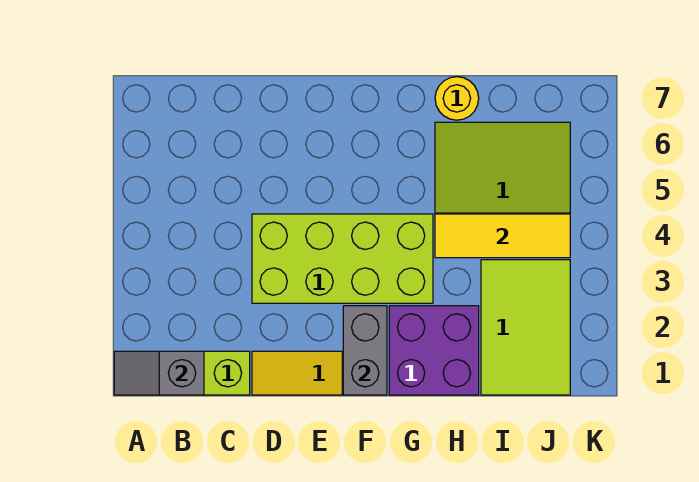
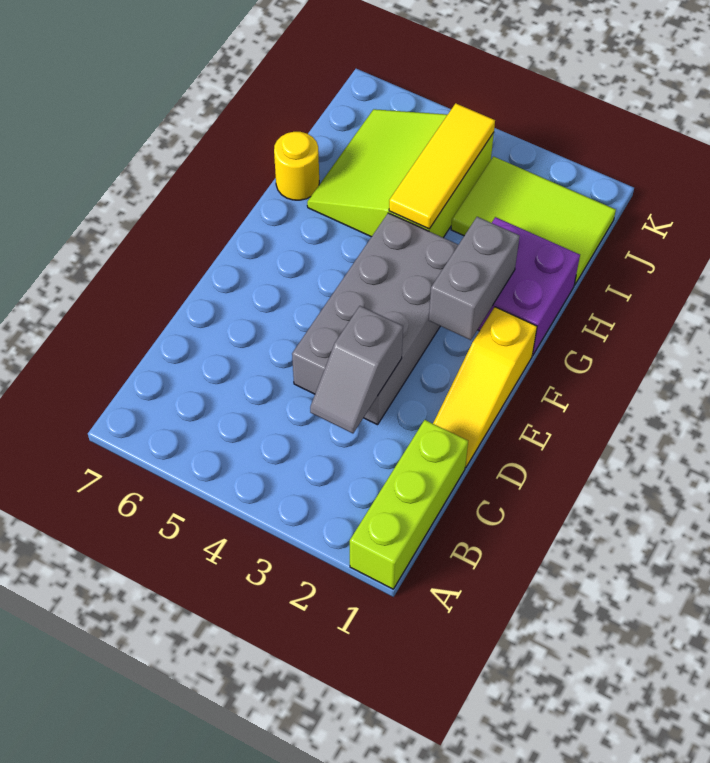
grey slope A1:B1 level 2 top B -> grey slope C3:D3 level 2 top D
lime brick D3:G4 level 1 -> grey brick D3:G4 level 1
grey brick F1:F2 level 2 -> grey brick F2:G2 level 2

